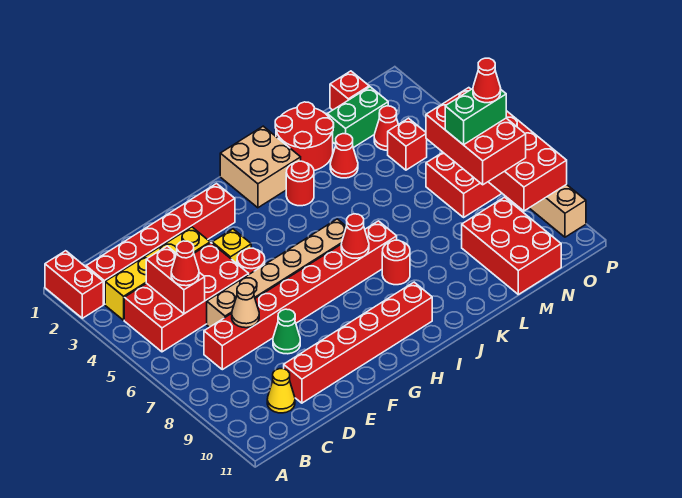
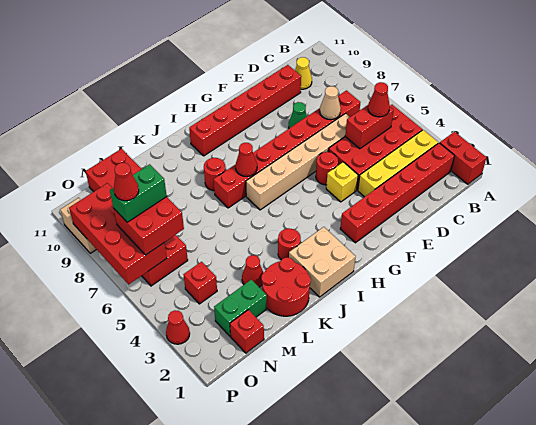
red brick C4:C5 level 2 -> red brick C5:D5 level 2
red cone N3 level 1 -> red cone P3 level 1
red brick N6:O8 level 3 -> red brick N6:O7 level 3

